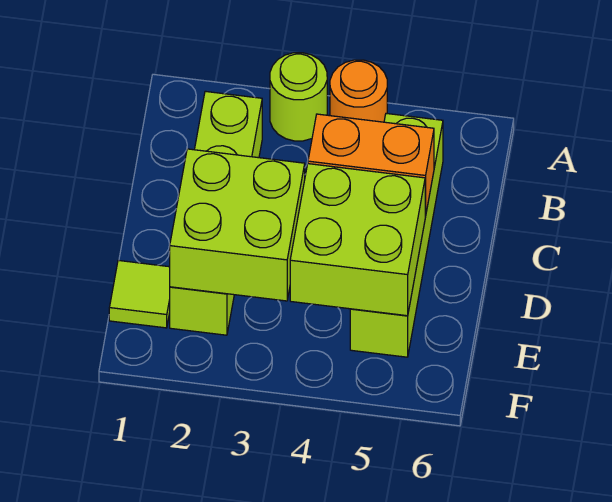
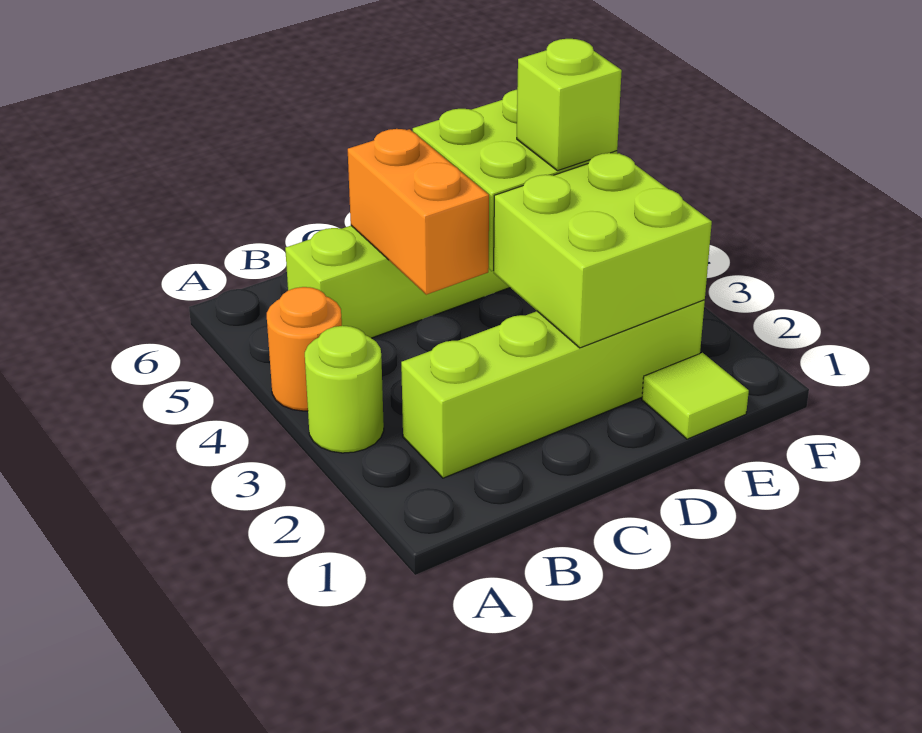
none -> lime brick E4 level 3

